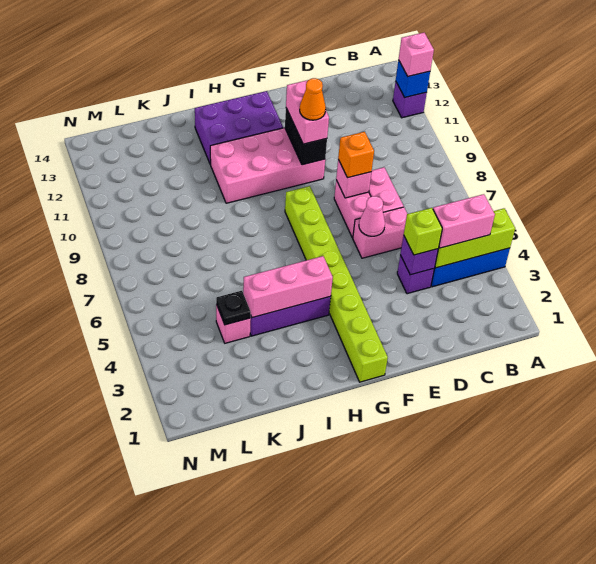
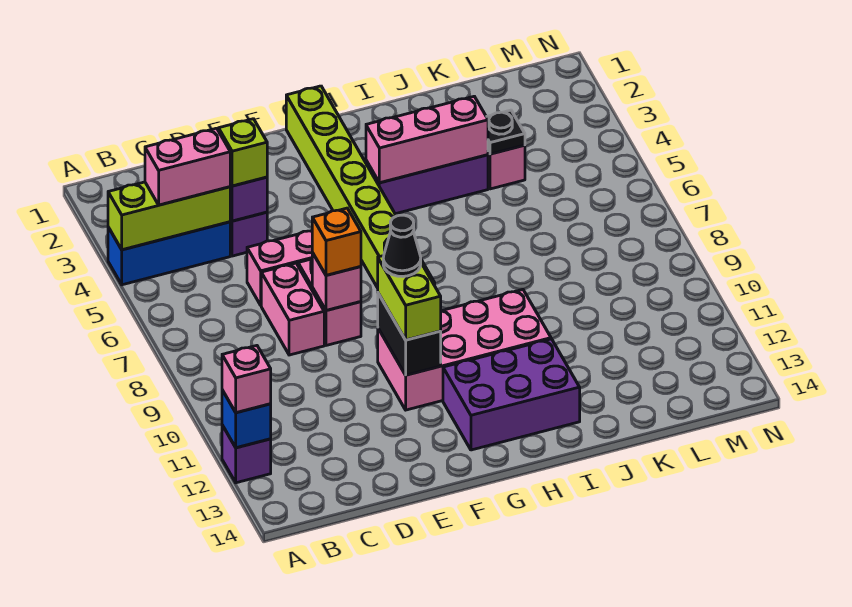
pink cone E6 level 2 -> none
pink brick F10:F11 level 3 -> lime brick F10:F11 level 3
orange cone F10 level 4 -> black cone F10 level 4

